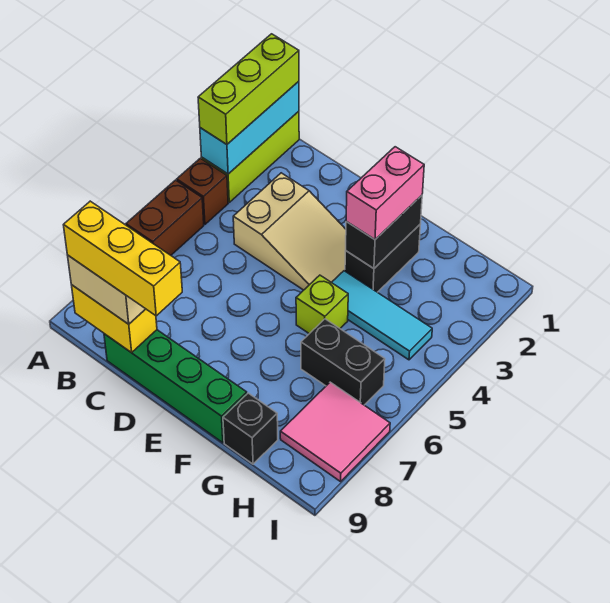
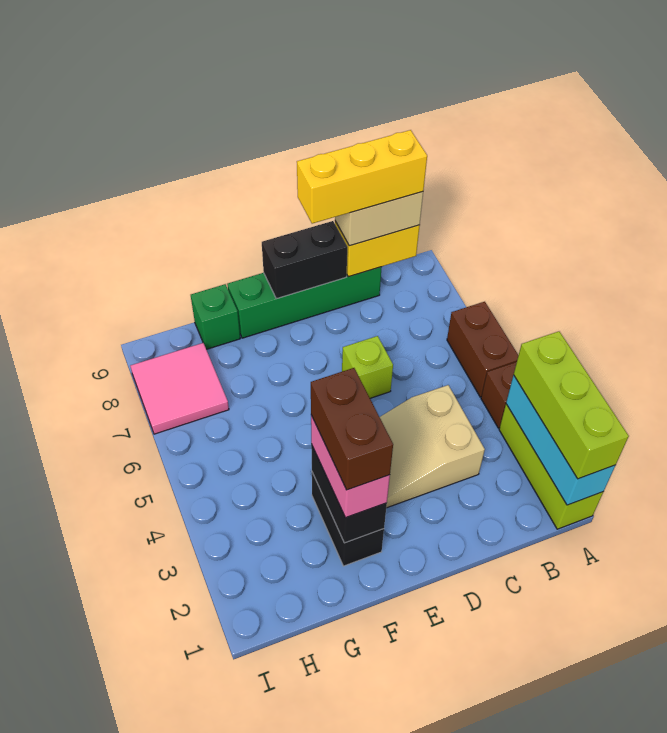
none -> brown brick F2:F3 level 4
cyan tile F4:H4 level 1 -> none
lime brick F5 level 1 -> lime brick D6 level 1
black brick G6:H6 level 1 -> black brick D9:E9 level 2
black brick G9 level 1 -> green brick G9 level 1

